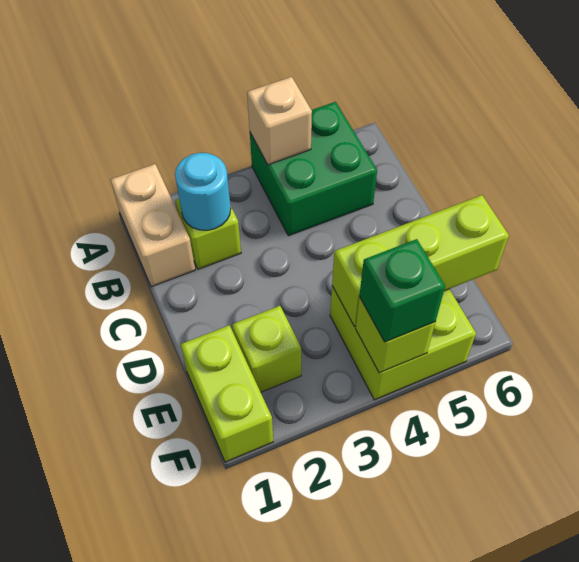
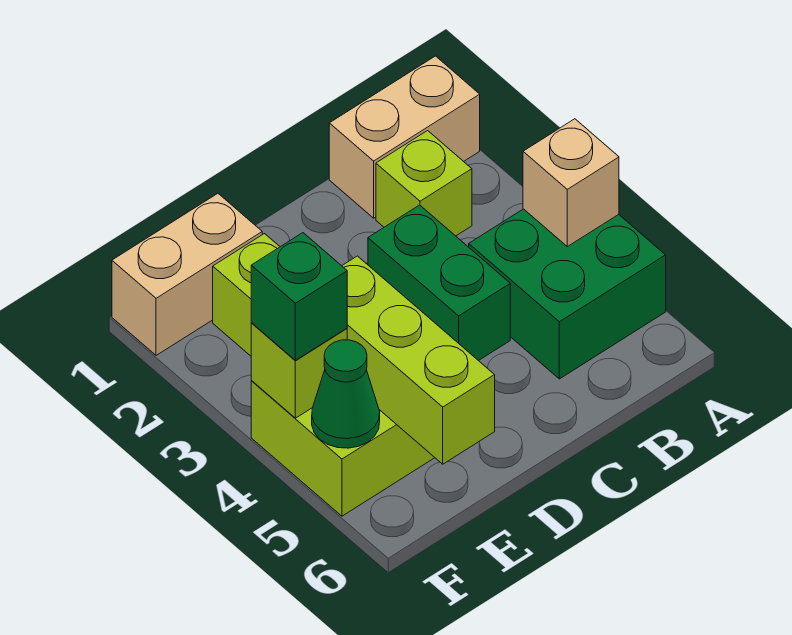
cyan round brick B2 level 2 -> none
none -> green brick C3:C4 level 1
lime brick E1:F1 level 1 -> tan brick E1:F1 level 1
none -> green cone F5 level 2

